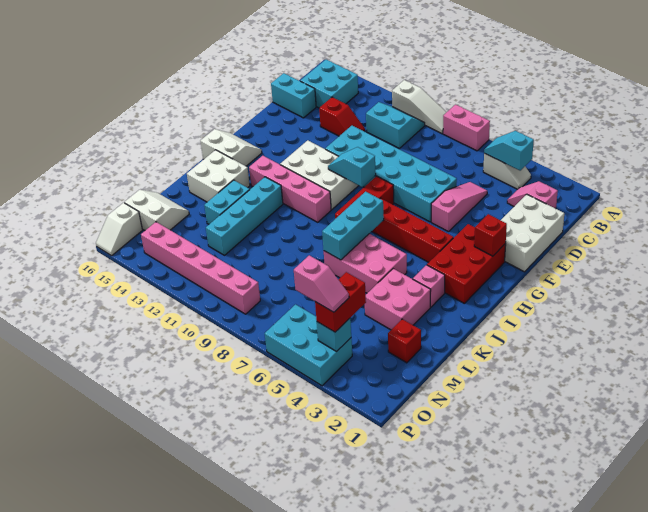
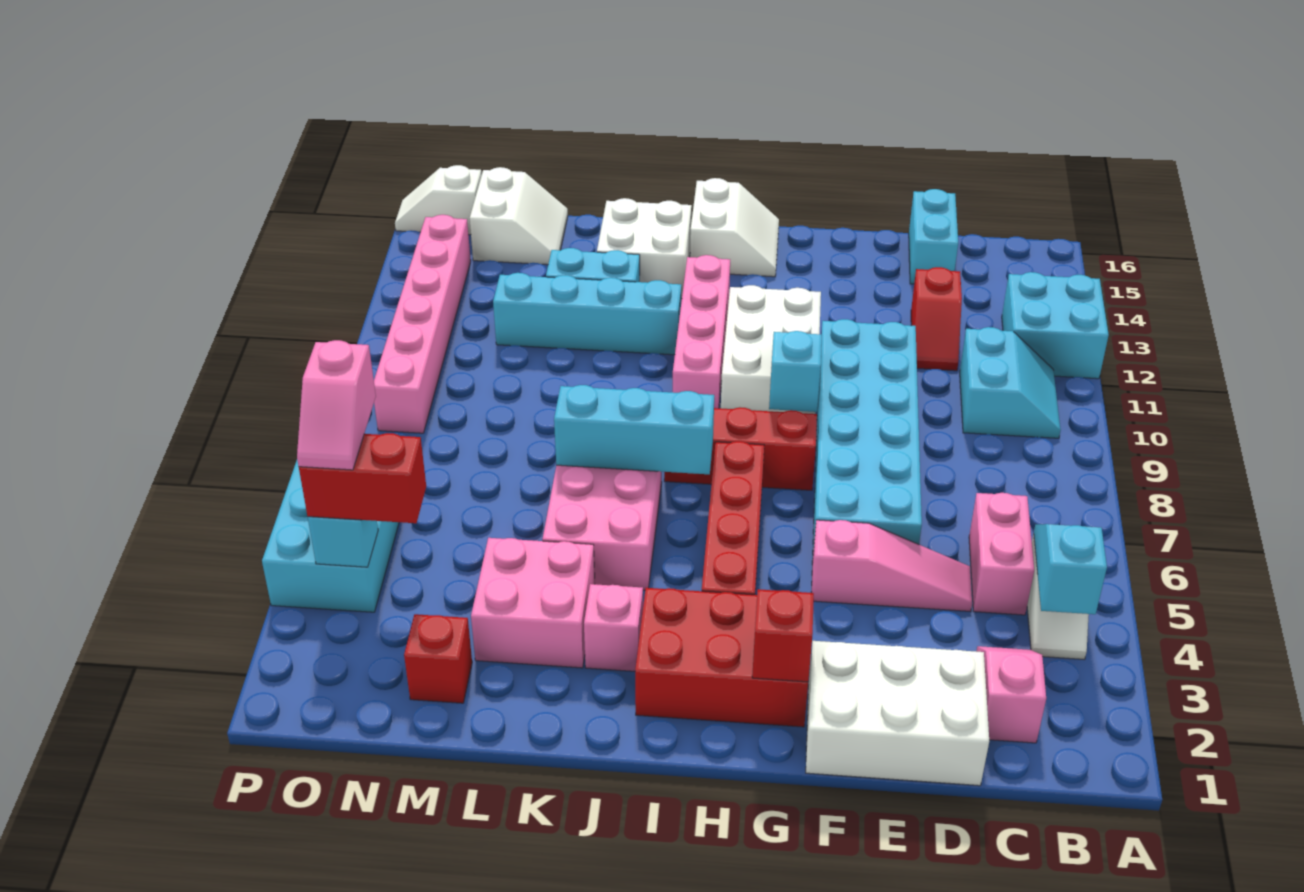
pink brick A7:A8 level 1 -> pink brick C5:C6 level 1
white slope A9:A11 level 1 top 11 -> none
cyan brick B14:C15 level 1 -> cyan brick A12:B13 level 1

